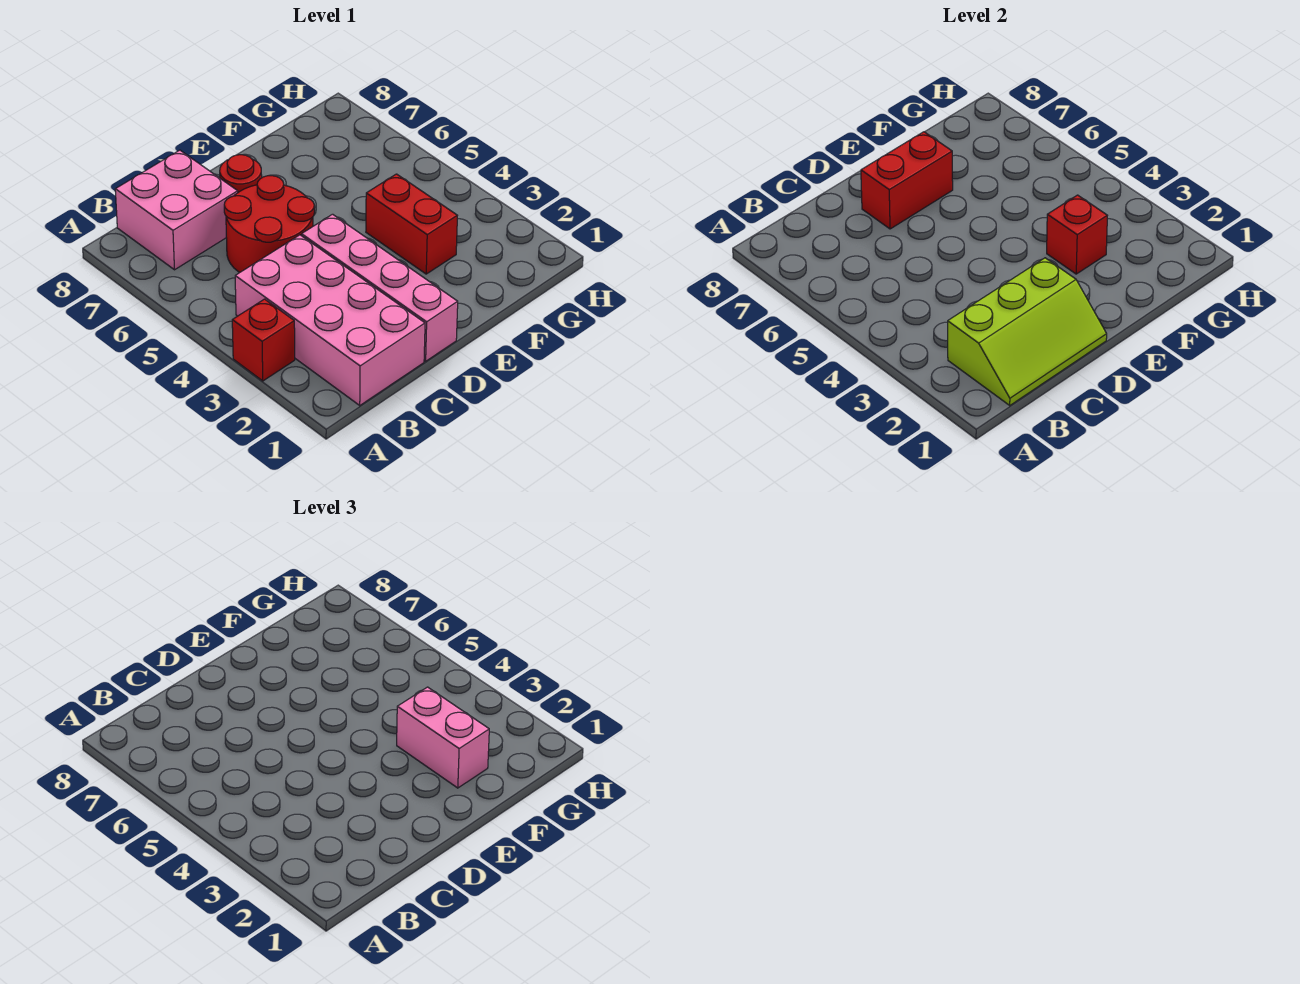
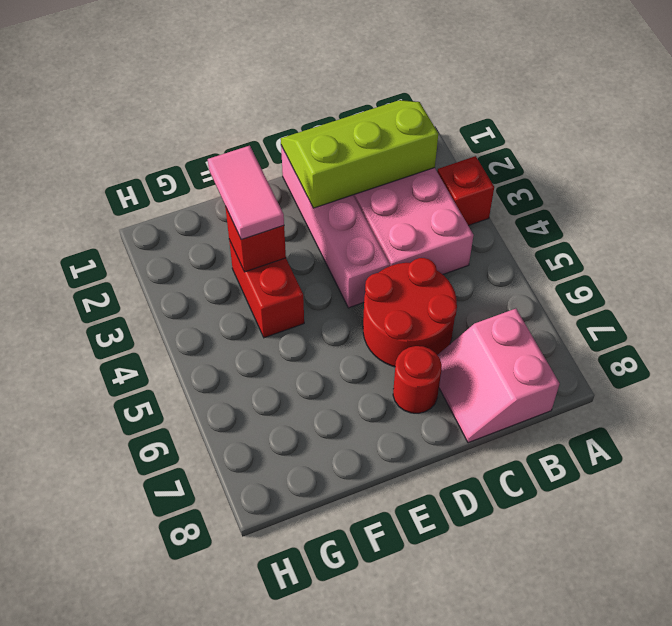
pink brick B7:C8 level 1 -> pink slope B7:C8 level 1 top B
red brick D7:E7 level 2 -> none
pink brick F2:F3 level 3 -> pink tile F2:F3 level 3

